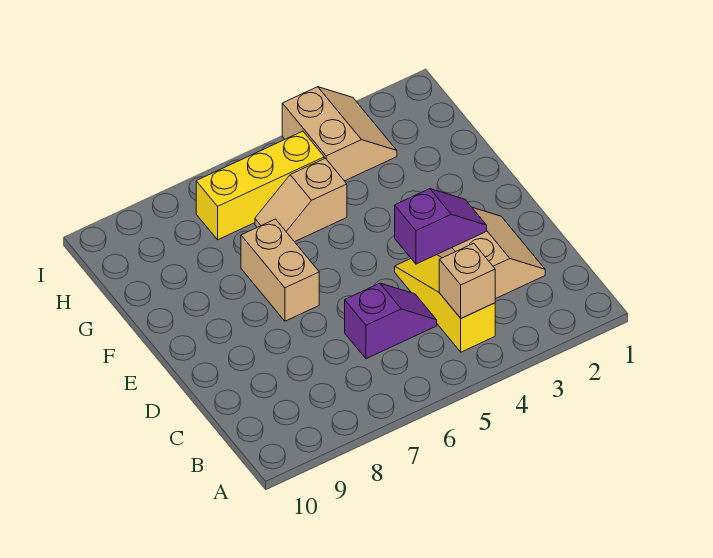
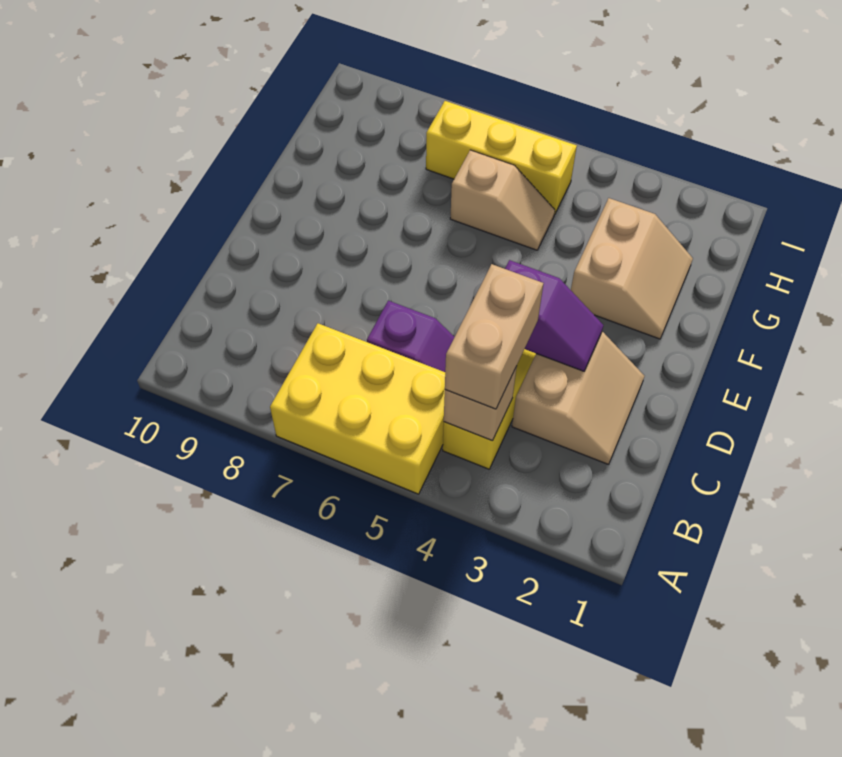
none -> yellow brick A5:B7 level 1
tan brick E7:F7 level 1 -> tan brick B4:C4 level 3
tan slope G5:G6 level 1 top 5 -> tan slope G5:G6 level 1 top 6
tan slope H3:I4 level 1 top 4 -> tan slope F2:G3 level 1 top 3

